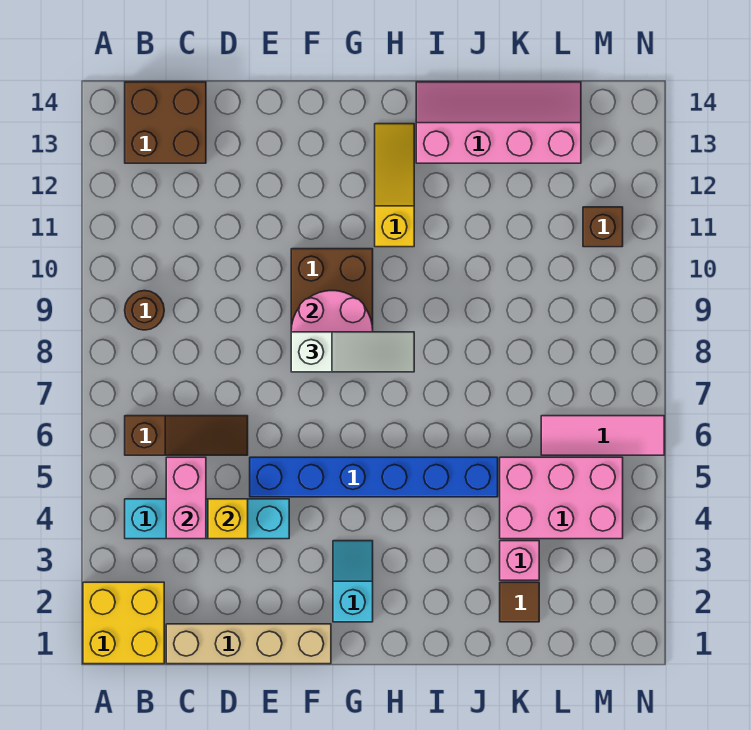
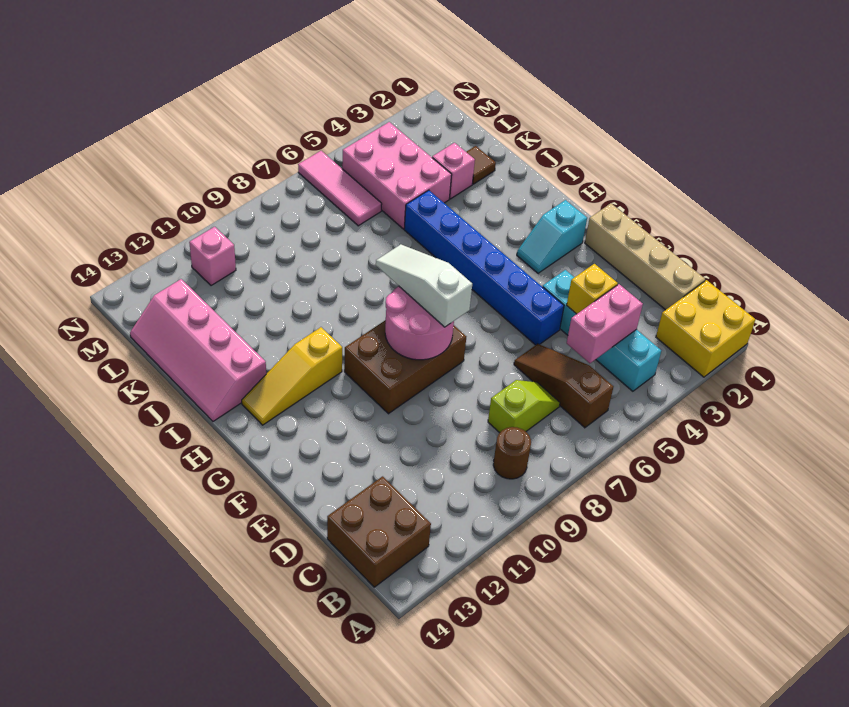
none -> lime slope C7:C8 level 1 top 8
brown brick M11 level 1 -> pink brick M11 level 1

